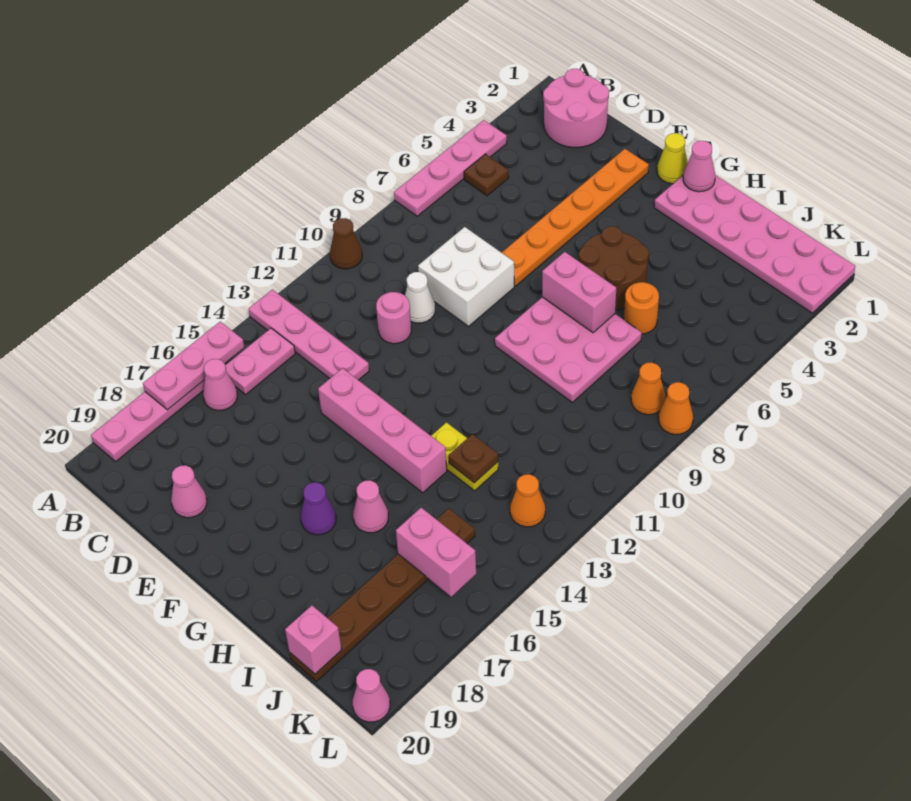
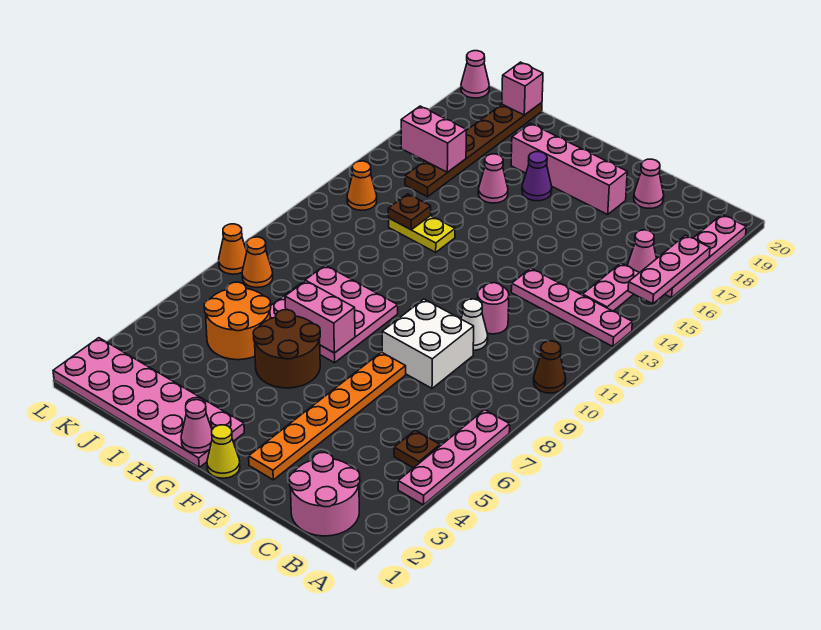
pink brick E14:H14 level 1 -> pink brick E18:H18 level 1
orange round brick I6 level 1 -> orange round brick I5:J6 level 1

